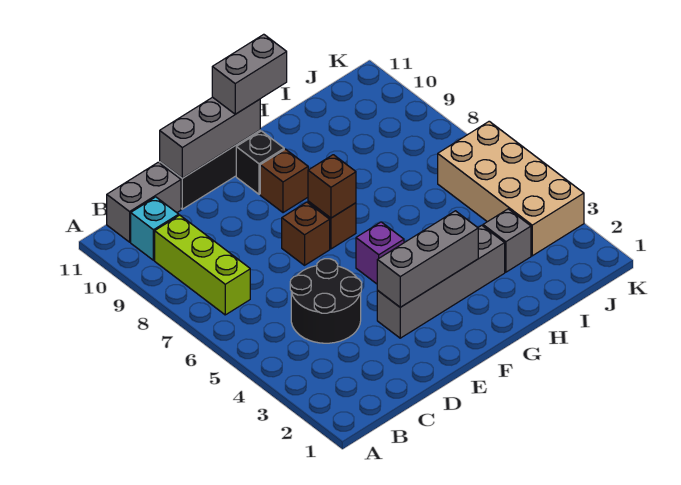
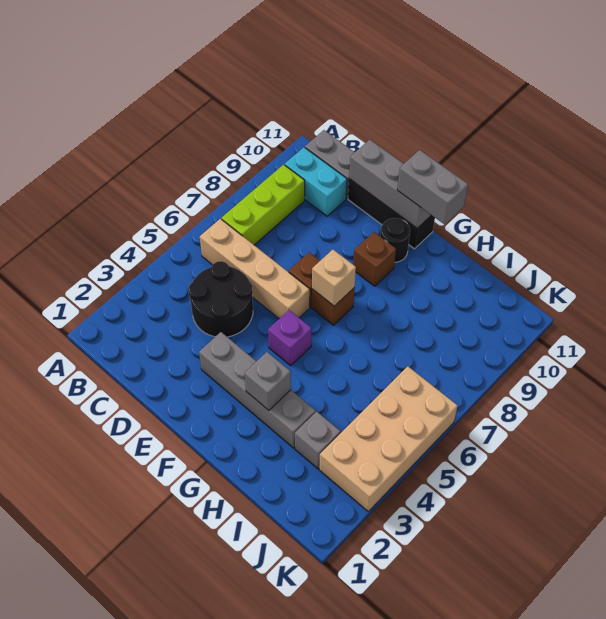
none -> tan brick B6:E6 level 1
cyan brick B10 level 1 -> cyan brick B10:C10 level 1
grey brick E3:G3 level 2 -> grey brick G3 level 2
brown brick F7 level 2 -> tan brick F7 level 2
black brick F10 level 1 -> black round brick F10 level 1

